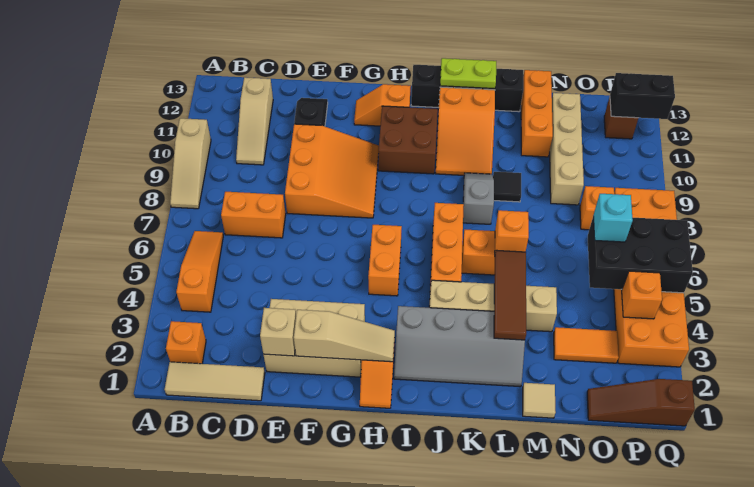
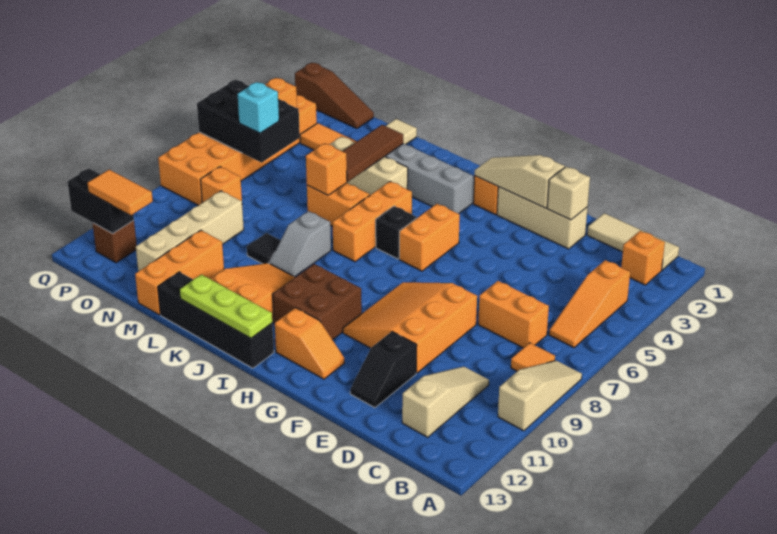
none -> orange tile B8 level 1
tan brick E2:G3 level 1 -> tan brick E2:G2 level 1
none -> black brick I6 level 1
tan brick J4:M4 level 1 -> tan brick K4:M4 level 1
lime plate J13:K13 level 2 -> lime plate I13:K13 level 2
none -> orange tile O12:P12 level 3

